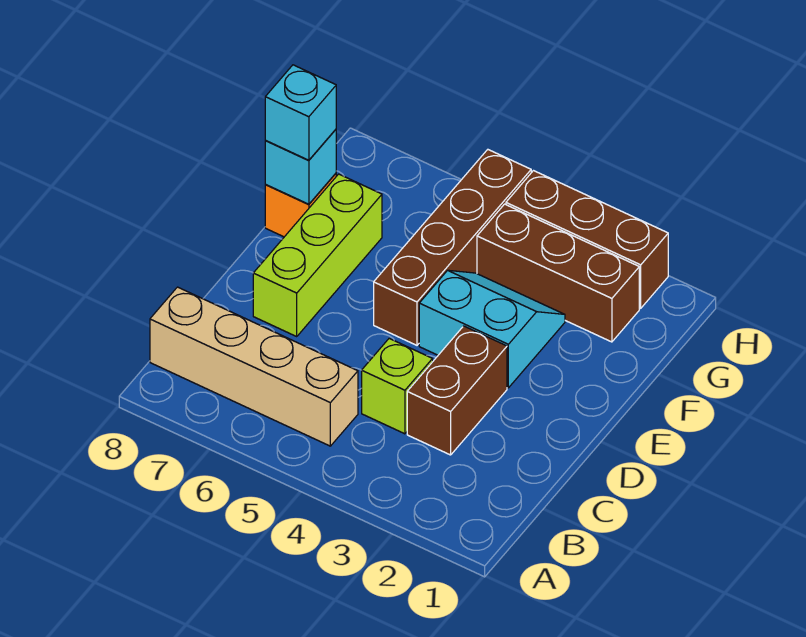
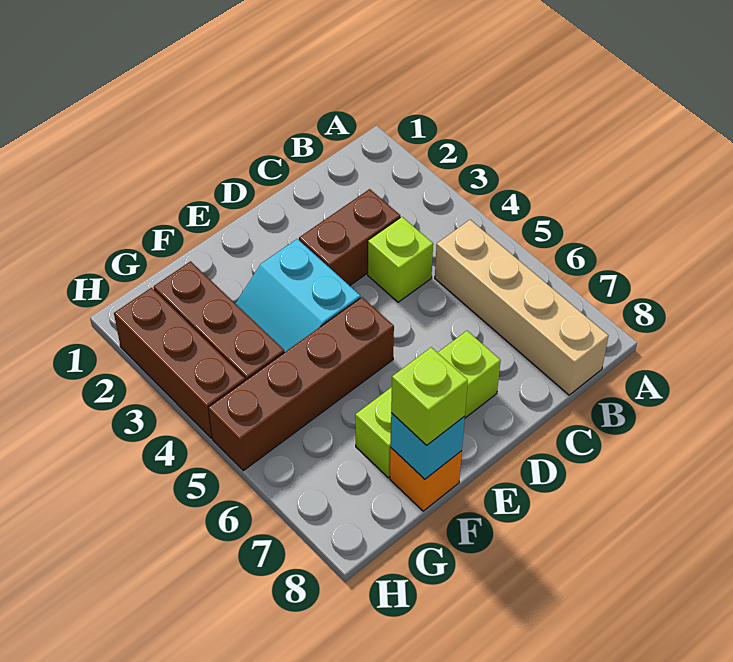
cyan brick F8 level 3 -> lime brick F8 level 3

